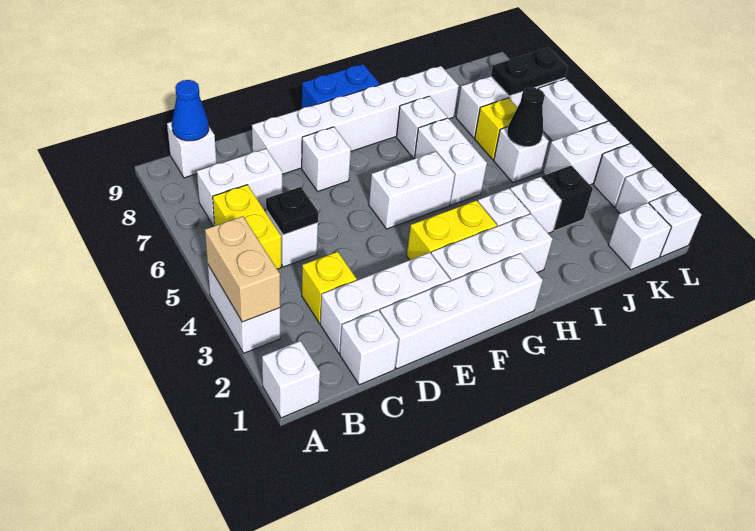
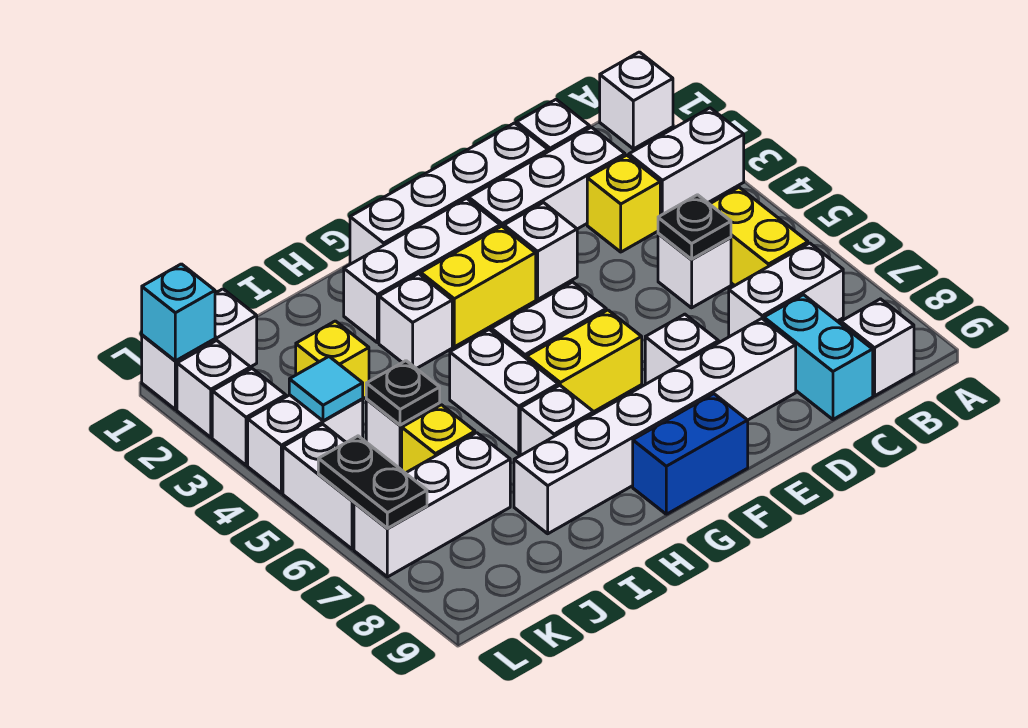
white brick A3:A4 level 1 -> white brick A3:B3 level 1
tan brick A3:A4 level 2 -> none
blue cone B9 level 2 -> none
none -> cyan brick C8:C9 level 1
none -> yellow brick F6:G6 level 1
white brick I3 level 1 -> white brick E3 level 1
black brick J3 level 1 -> yellow brick J3 level 1
black cone J5 level 2 -> black plate J5 level 2
none -> cyan tile K4 level 2
black plate K7:L7 level 2 -> black plate L6:L7 level 2
none -> cyan brick L1 level 2

